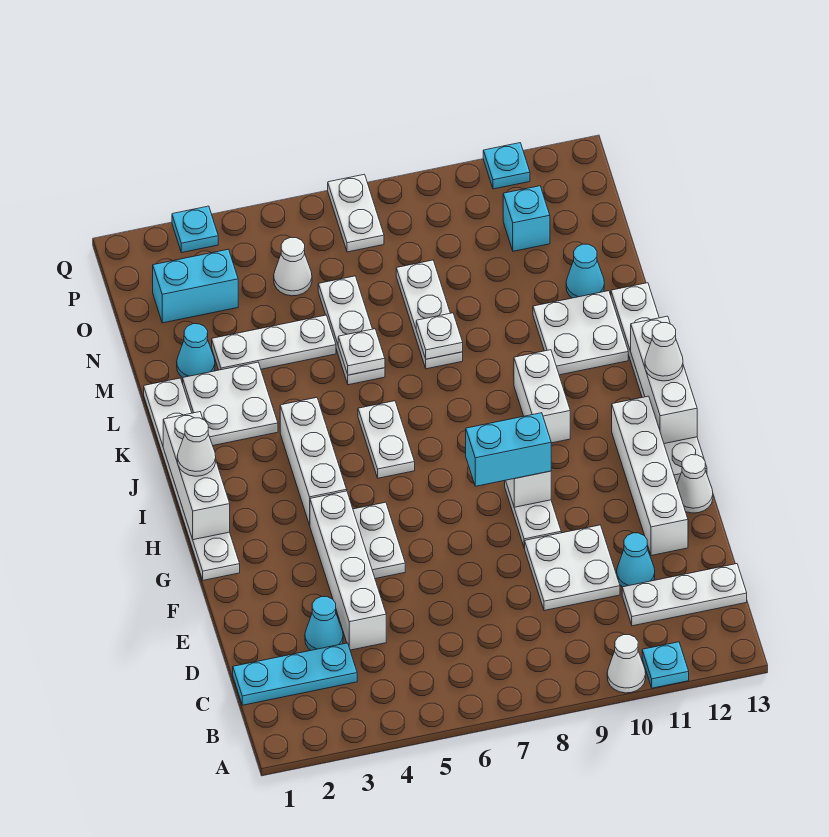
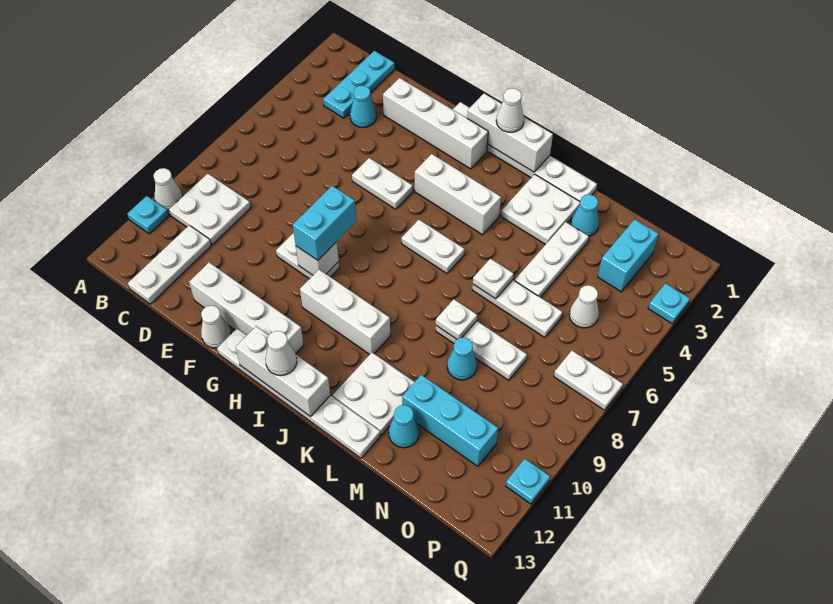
white brick D4:G4 level 1 -> white brick E2:H2 level 1
white plate D9:E10 level 1 -> white plate B9:C10 level 1
cyan cone D11 level 1 -> cyan cone M9 level 1
white brick I10:J10 level 1 -> white brick H10:J10 level 1
cyan brick O11 level 1 -> cyan brick M11:O11 level 1

